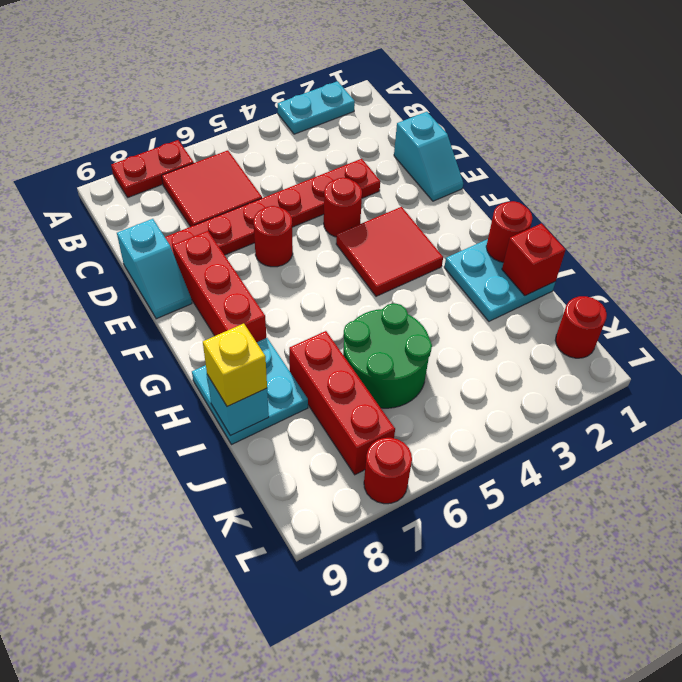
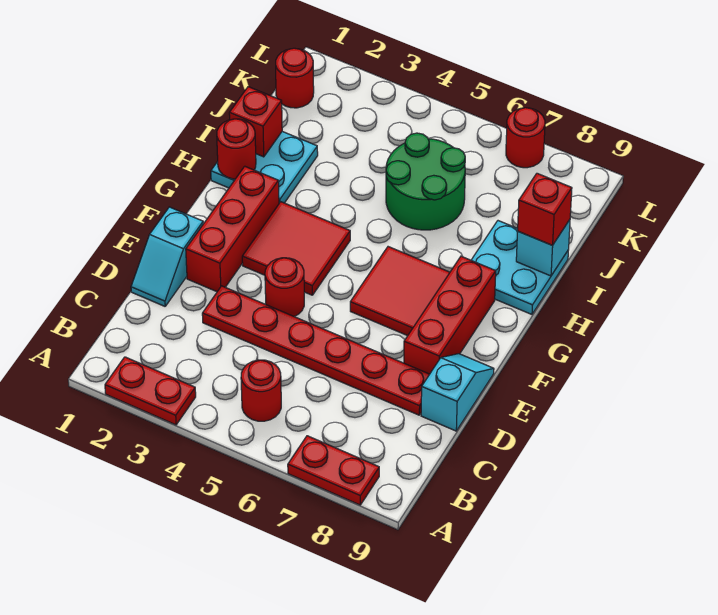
cyan plate A2:A3 level 1 -> red plate A2:A3 level 1
red tile B6:C7 level 1 -> red tile F6:G7 level 1
cyan slope D1:E1 level 1 top D -> cyan slope D1:E1 level 1 top E
red round brick E6 level 1 -> red round brick B5 level 1
red brick I7:K7 level 1 -> red brick E2:G2 level 1
yellow brick I9 level 3 -> red brick I9 level 3

